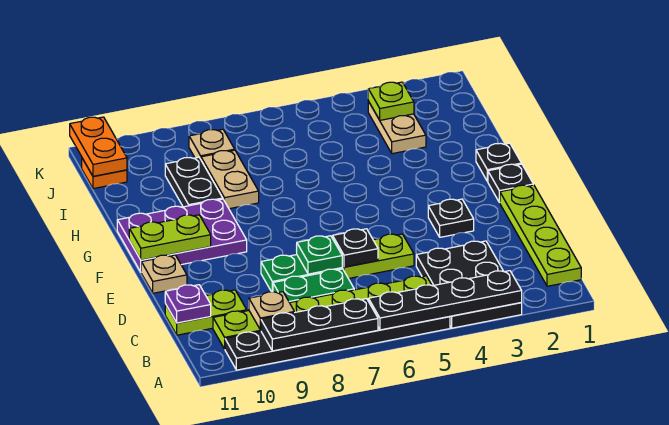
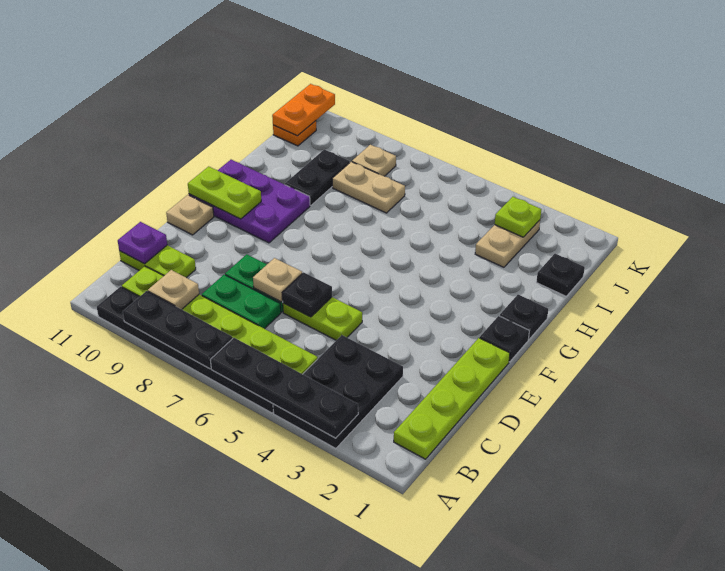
green plate D7 level 2 -> tan plate D7 level 2
black plate E3 level 1 -> black plate I1 level 1
tan plate H8:I8 level 1 -> tan plate I7:I8 level 1

